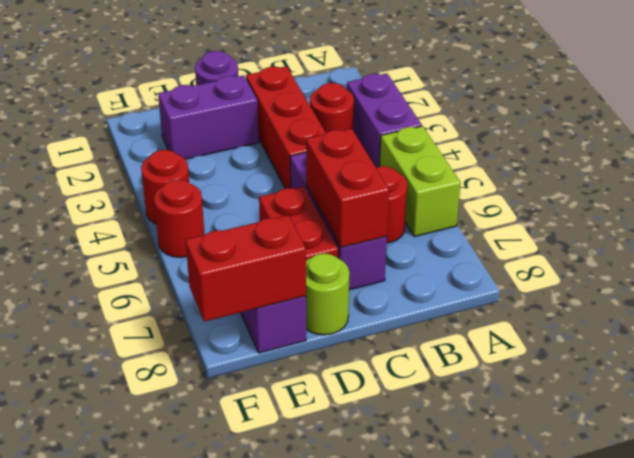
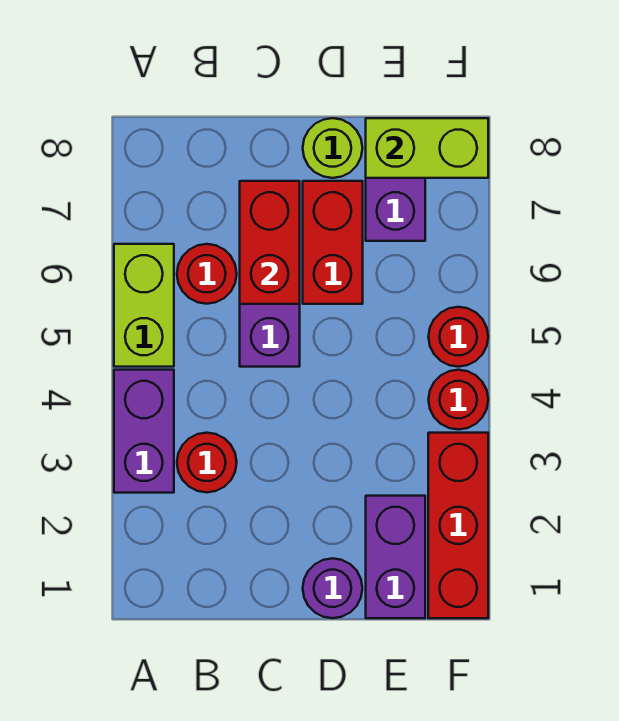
red brick C2:C4 level 1 -> red brick F1:F3 level 1
purple brick D2:E2 level 1 -> purple brick E1:E2 level 1
red brick E8:F8 level 2 -> lime brick E8:F8 level 2

